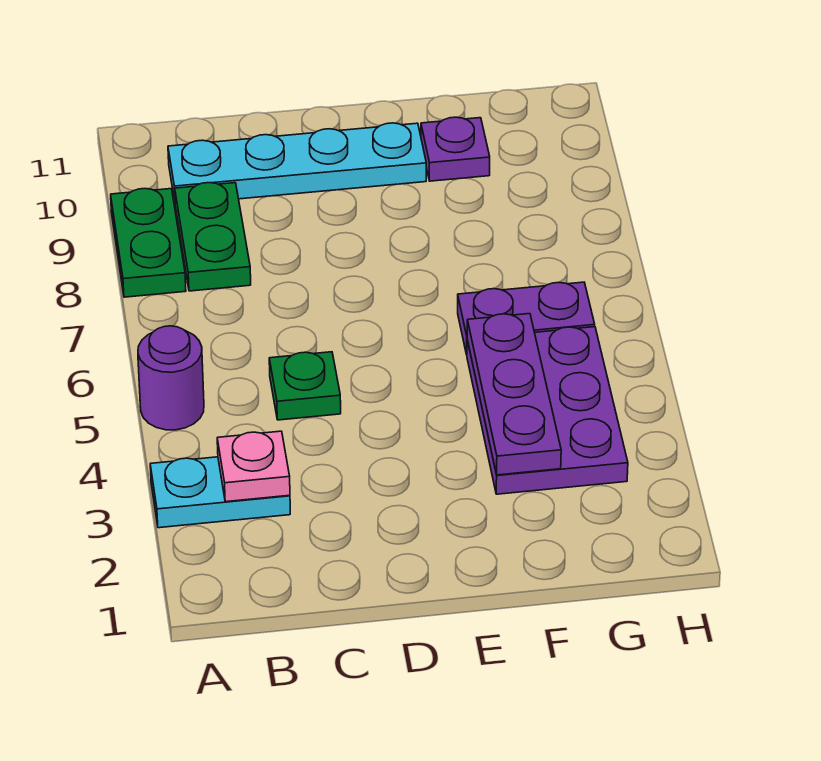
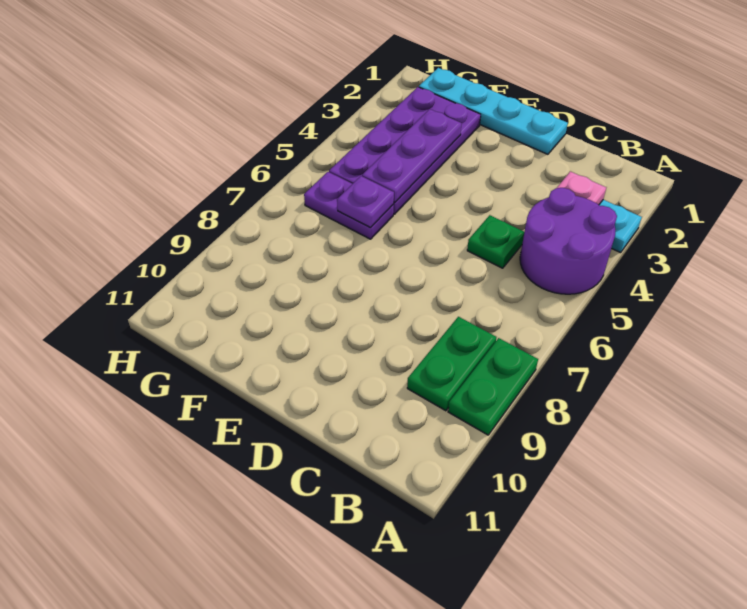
purple round brick A5 level 1 -> purple round brick A4:B5 level 1
cyan plate B10:E10 level 1 -> cyan plate D1:G1 level 1
purple plate F3:G5 level 1 -> purple plate F2:G5 level 1
purple plate F10 level 1 -> purple plate F6 level 2

